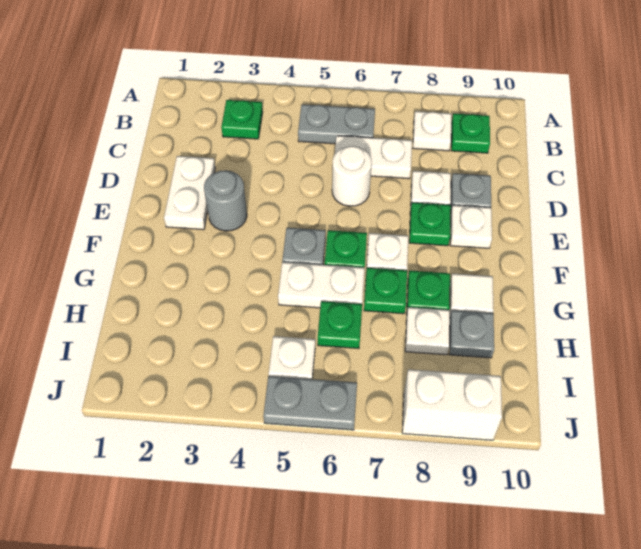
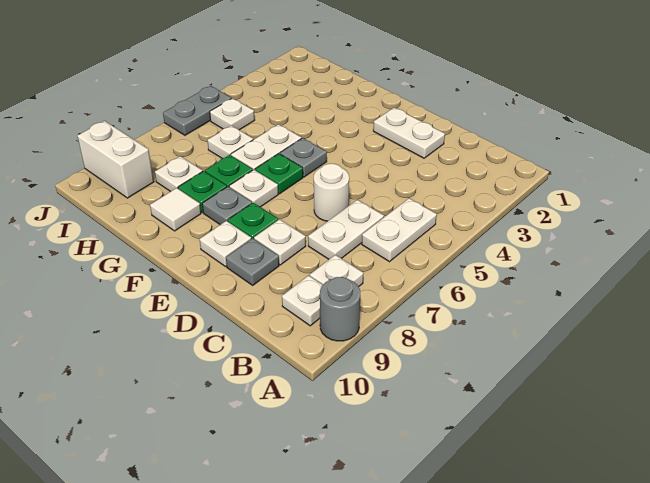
green plate B3 level 1 -> none
grey plate B5:B6 level 1 -> white plate B5:B6 level 1
green plate B9 level 1 -> white plate B9 level 1
grey round brick E3 level 1 -> grey round brick A9 level 1
green plate H6 level 1 -> white plate H6 level 1
grey plate H9 level 1 -> grey plate F8 level 1
white brick J8:J9 level 1 -> white brick I9:J9 level 1

